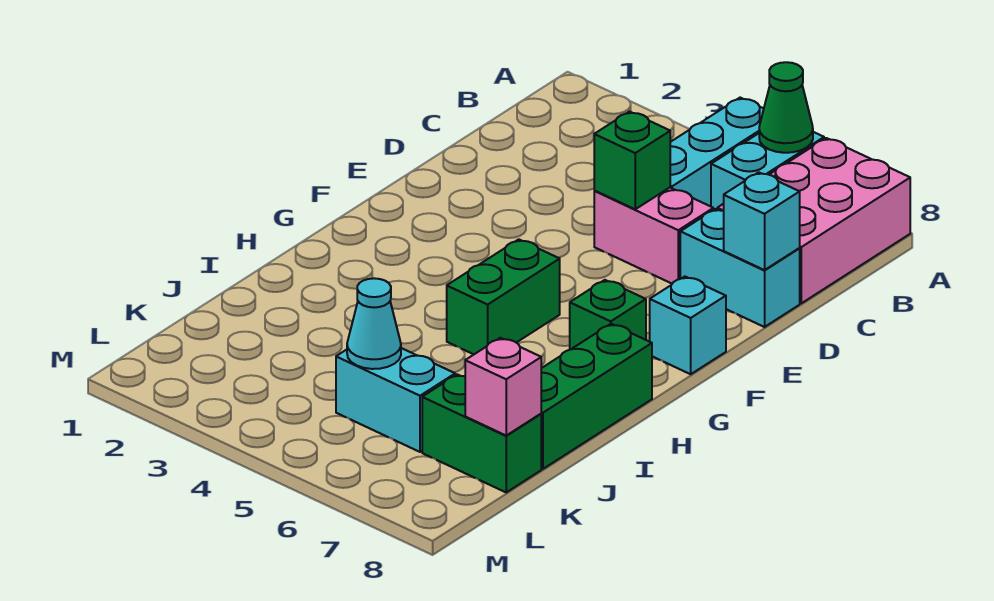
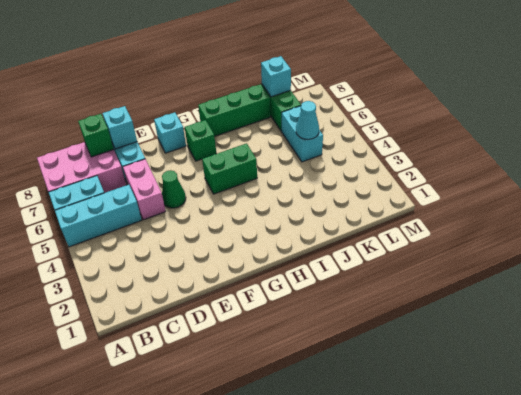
green cone A6 level 2 -> green cone E5 level 1
green brick D5 level 2 -> green brick C8 level 2
pink brick K8 level 2 -> cyan brick K8 level 2

